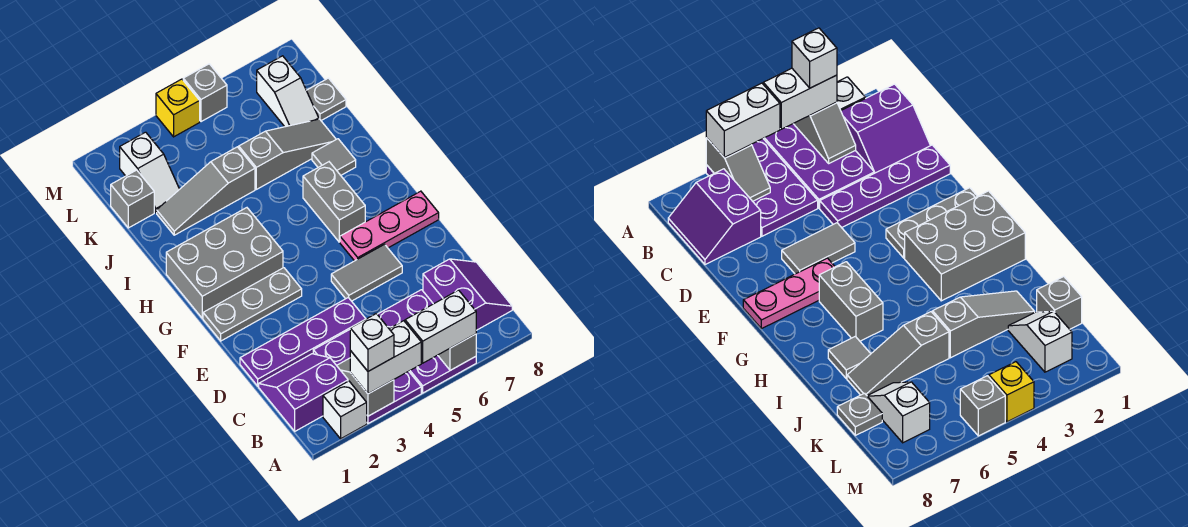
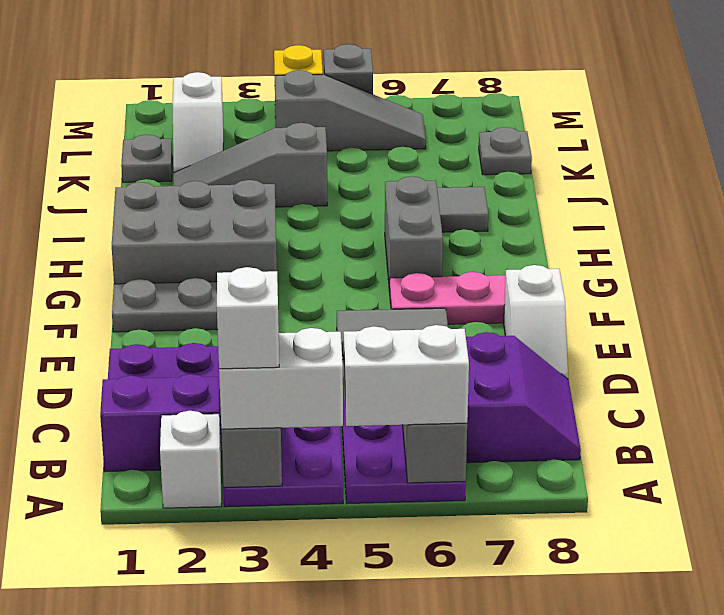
grey slope J5:J7 level 1 top 5 -> grey slope L4:L6 level 1 top 4
grey brick K1 level 1 -> grey plate K1 level 1
white slope K7:L7 level 1 top L -> white slope D8:E8 level 1 top E

